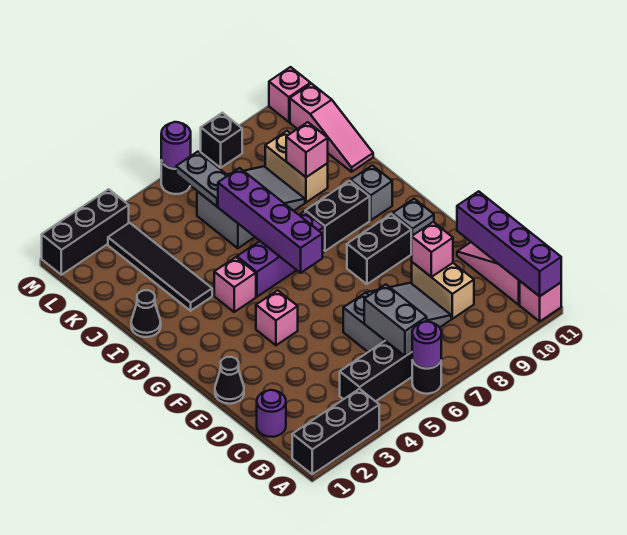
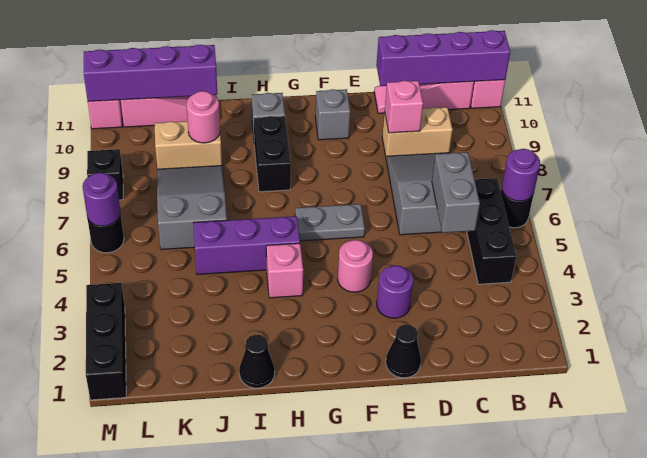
black brick A1:A3 level 1 -> none
grey brick B6:C6 level 2 -> grey brick C5:C6 level 2
purple round brick C1 level 1 -> purple round brick E3 level 1
pink brick F4 level 1 -> pink round brick F4 level 1
black brick F8:F9 level 1 -> none
purple brick G6:J6 level 2 -> purple brick J11:M11 level 2
purple brick H5:H7 level 1 -> purple brick H5:J5 level 1
black tile I3:L3 level 1 -> none
pink brick J9 level 2 -> pink round brick J9 level 2
grey plate K6:L6 level 2 -> grey plate F6:G6 level 1

